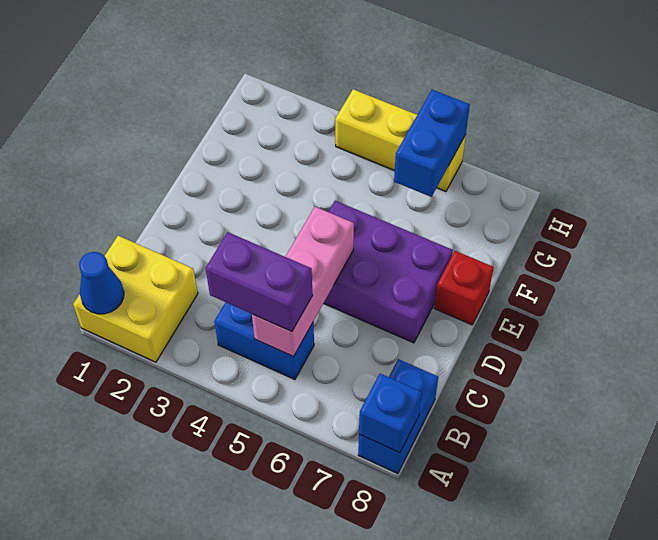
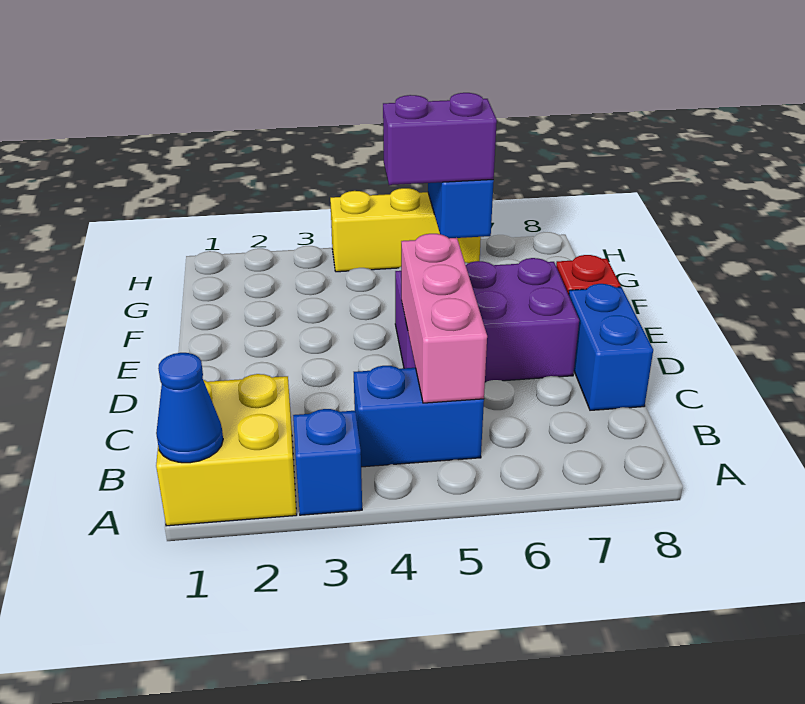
blue brick A8:B8 level 1 -> blue brick C8:D8 level 1
blue brick A8 level 2 -> blue brick A3 level 1
purple brick B4:B5 level 3 -> purple brick G5:G6 level 3

